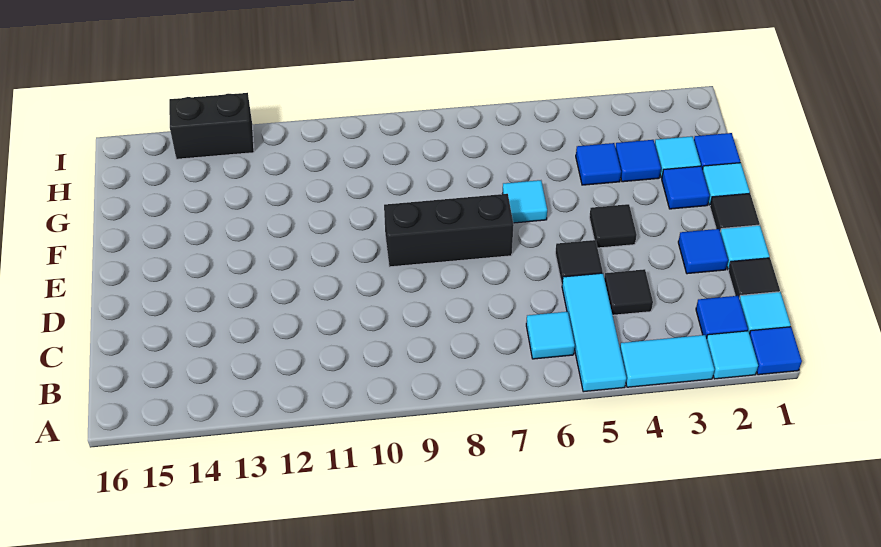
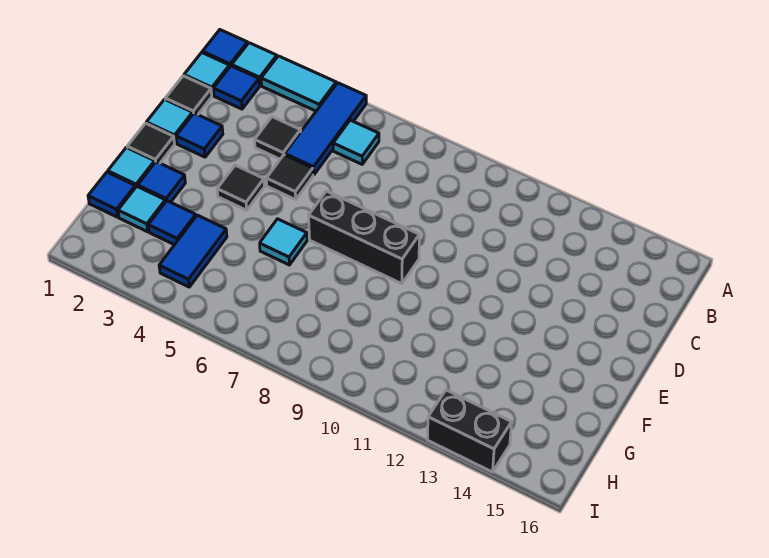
cyan tile A5:C5 level 1 -> blue tile A5:C5 level 1
blue tile G4 level 1 -> blue tile G4:H4 level 1

